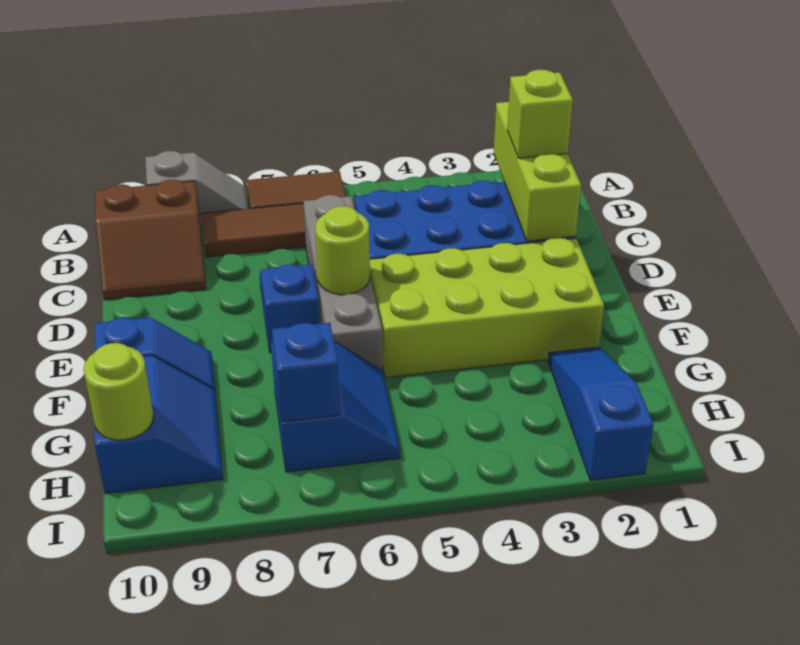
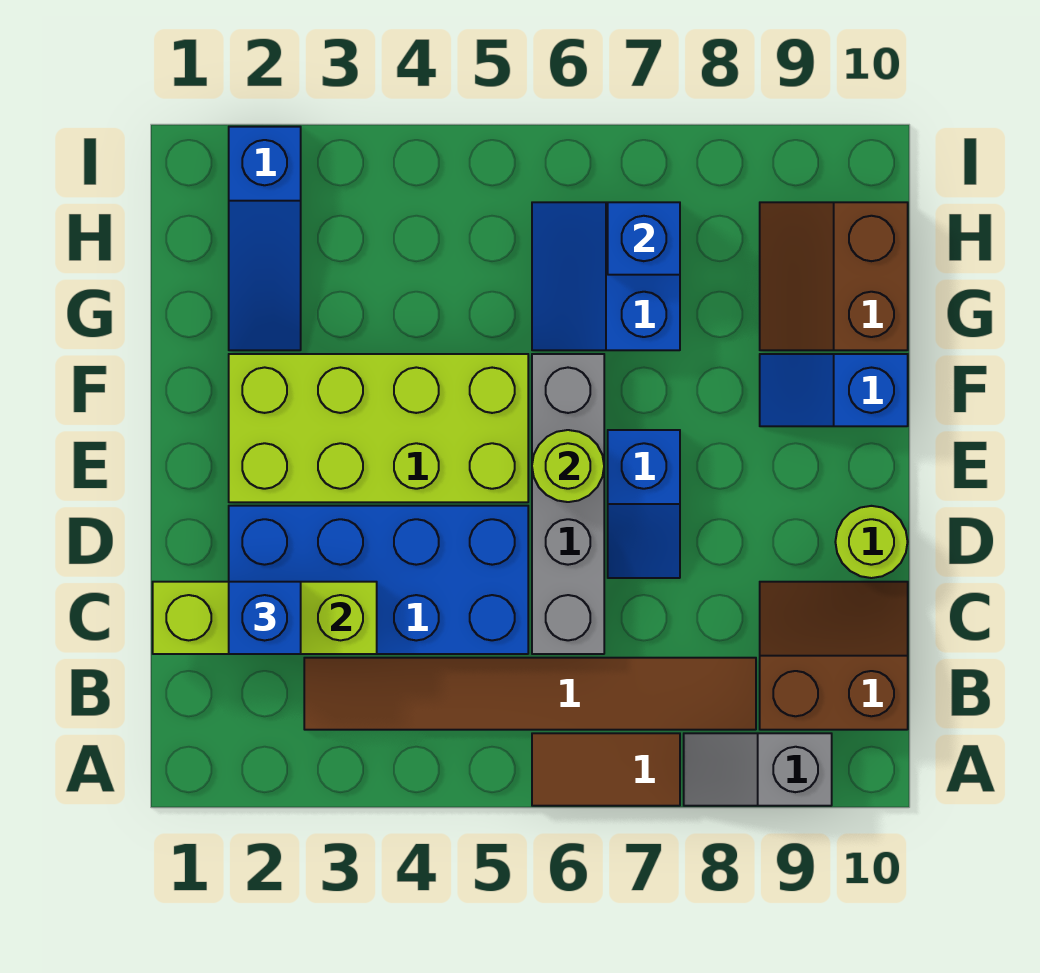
lime brick B2:D2 level 2 -> lime brick C1:C3 level 2
lime brick C2 level 3 -> blue brick C2 level 3
blue slope G9:H10 level 1 top 10 -> brown slope G9:H10 level 1 top 10
lime round brick H10 level 2 -> lime round brick D10 level 1

